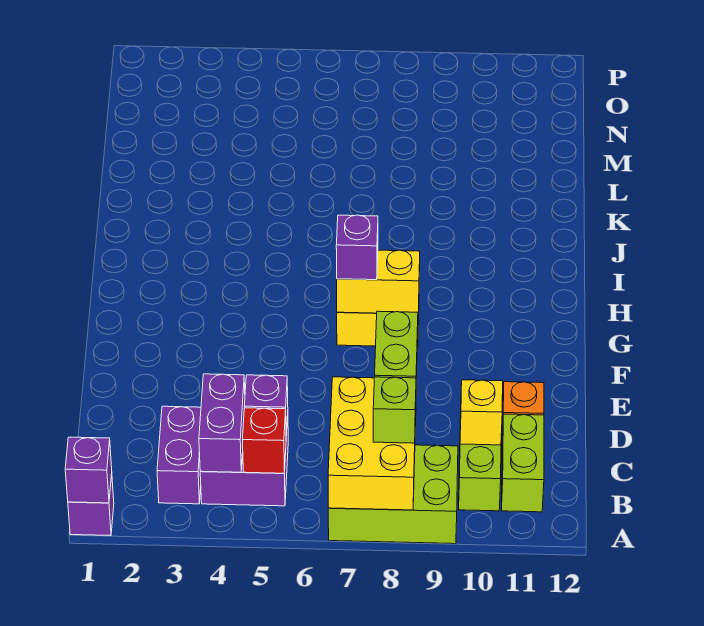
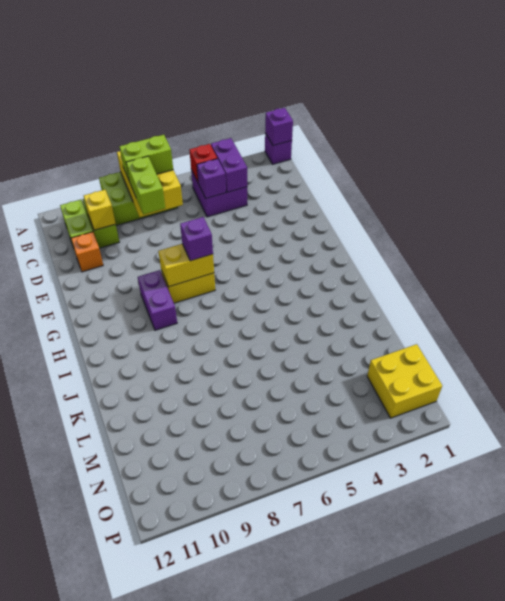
purple brick B3:C3 level 1 -> purple brick G9:H9 level 1
lime brick B8 level 3 -> lime brick B7:B8 level 3
none -> yellow brick N1:O2 level 1

